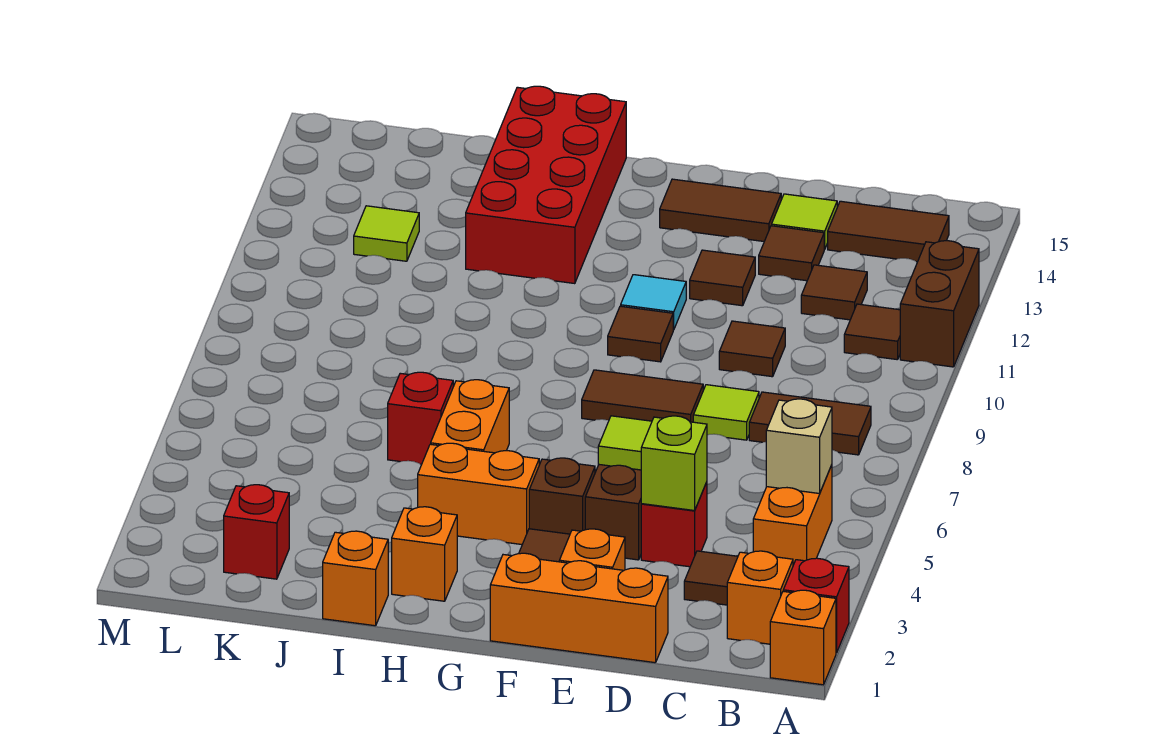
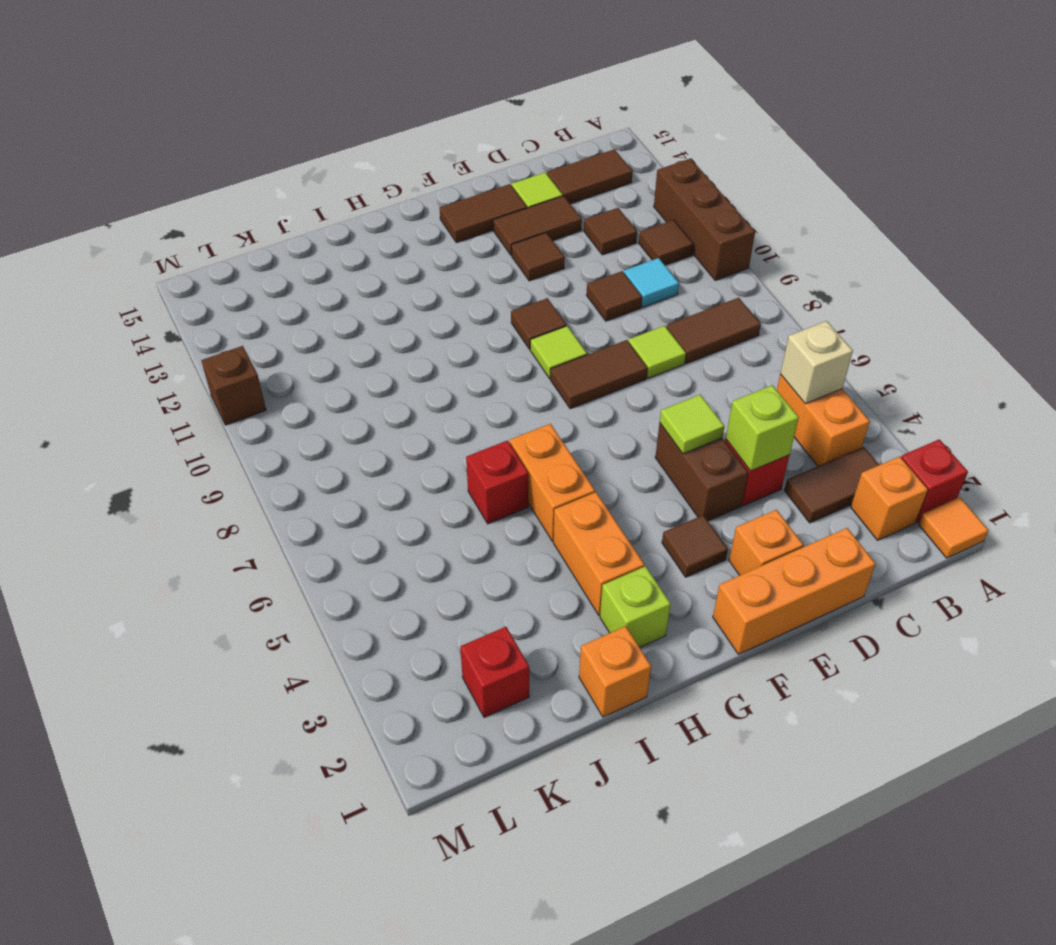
orange brick A1 level 1 -> orange tile A1 level 1
brown brick A11:A12 level 1 -> brown brick A10:A12 level 1
brown tile D13 level 1 -> brown tile D13:E13 level 1
brown brick F4 level 1 -> brown brick M11 level 1
cyan tile F11 level 1 -> cyan tile C10 level 1
orange brick G4:H4 level 1 -> orange brick H3:H4 level 1
orange brick H2 level 1 -> lime brick H2 level 1
red brick H12:I15 level 1 -> none
lime tile K12 level 1 -> lime tile F9 level 1

